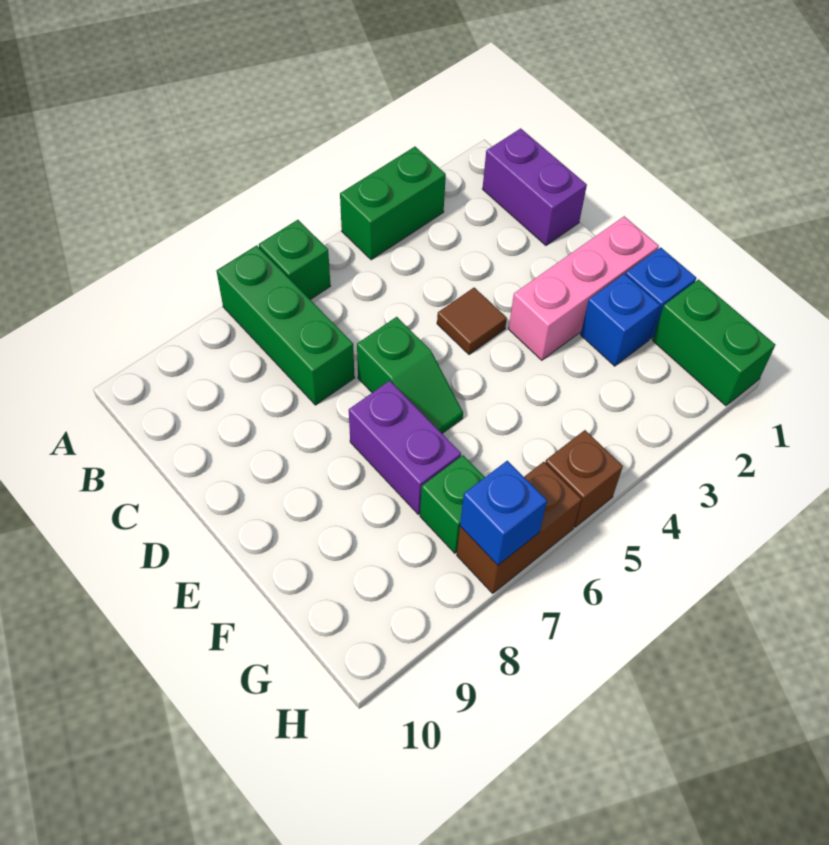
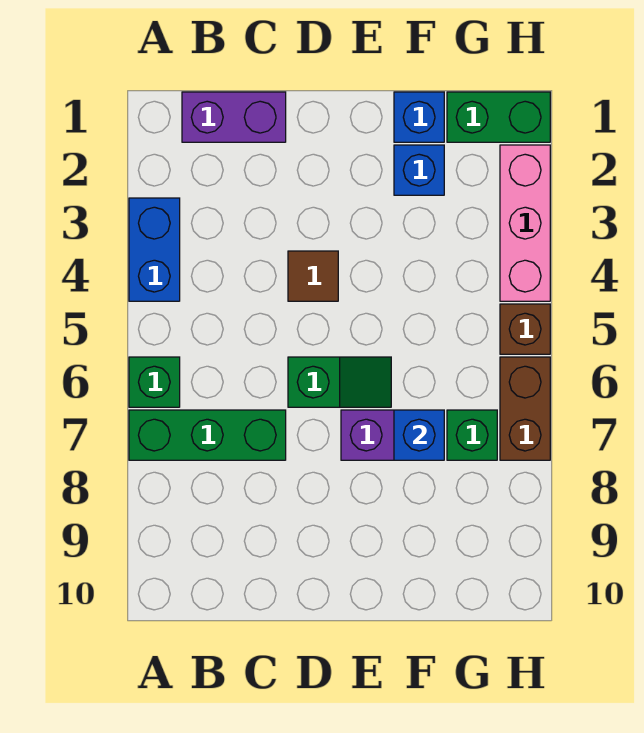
green brick A3:A4 level 1 -> blue brick A3:A4 level 1
pink brick E1:E3 level 1 -> pink brick H2:H4 level 1
blue brick H7 level 2 -> blue brick F7 level 2

